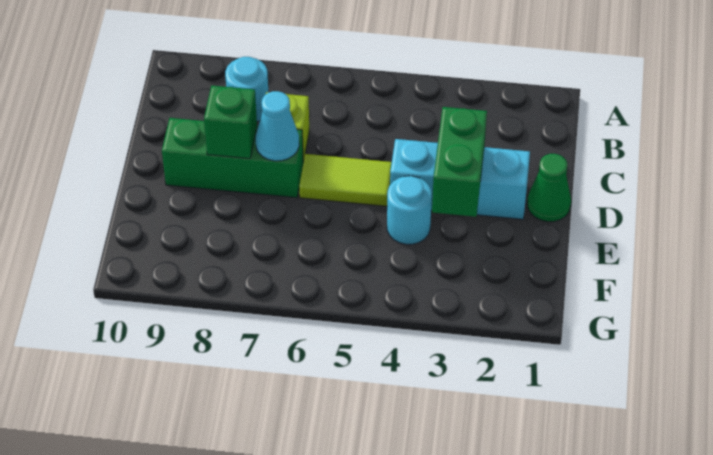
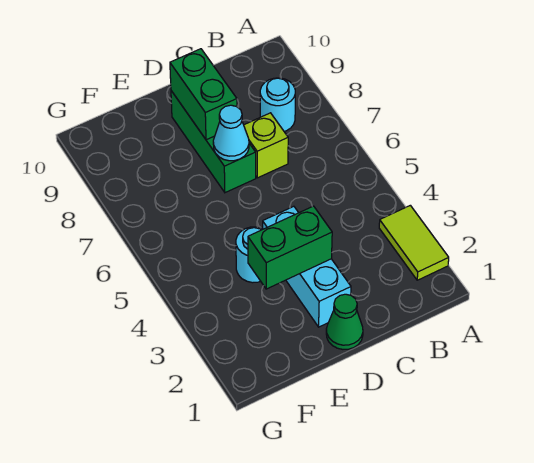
lime tile D5:D6 level 1 -> lime tile A2:A3 level 1
green brick D8 level 2 -> green brick D8:D9 level 2

